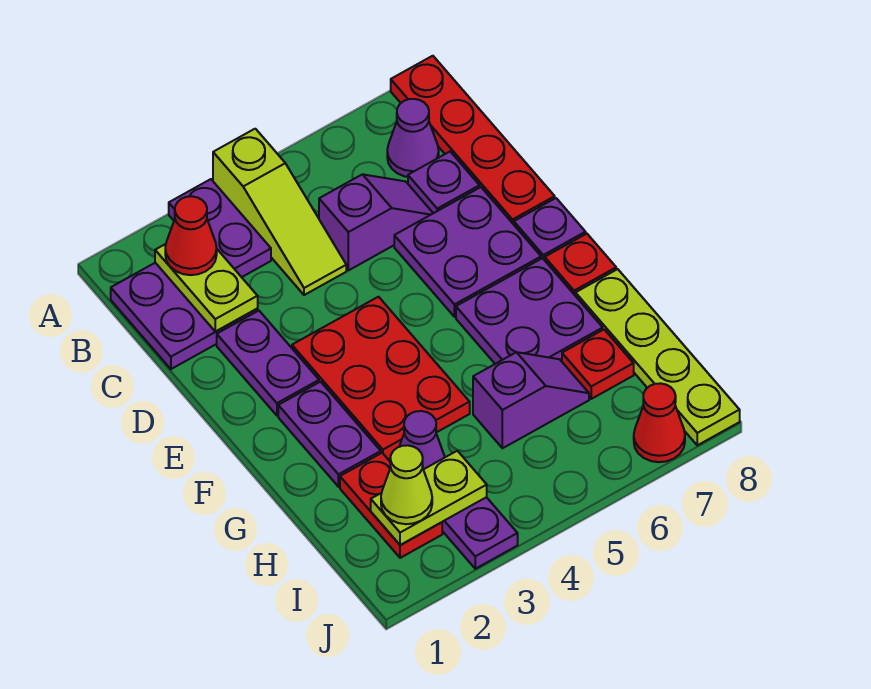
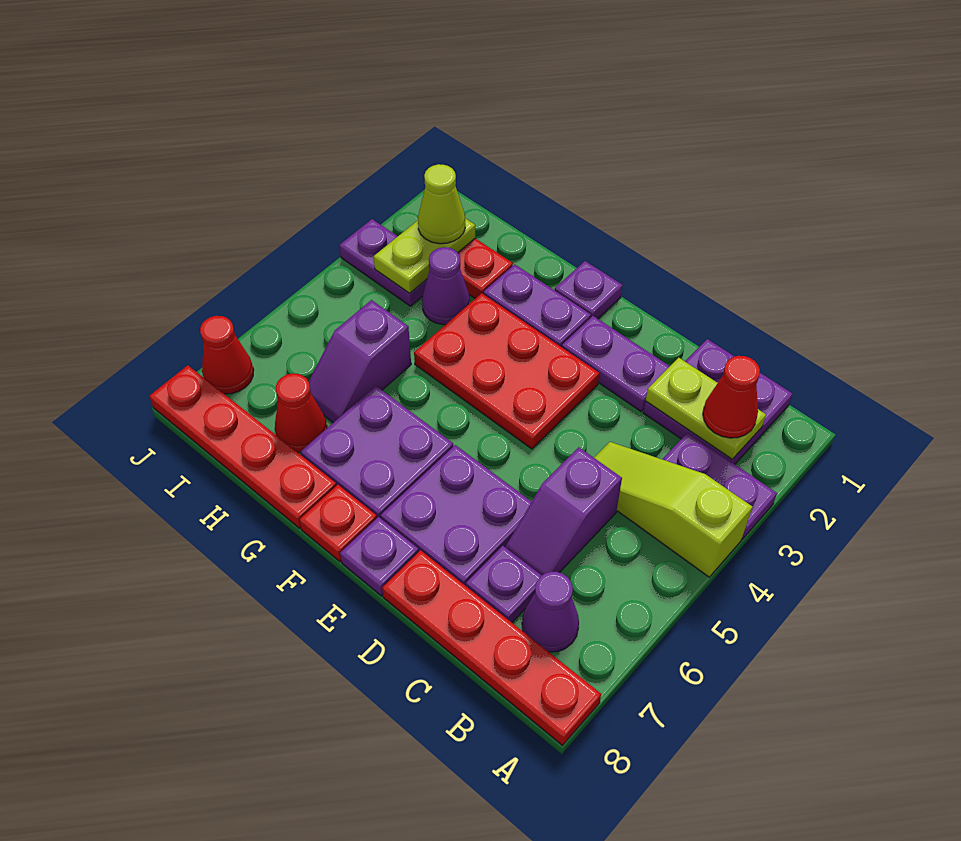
none -> purple plate F1 level 1
lime plate G8:J8 level 1 -> red plate G8:J8 level 1
red plate H7 level 1 -> red cone H7 level 1

